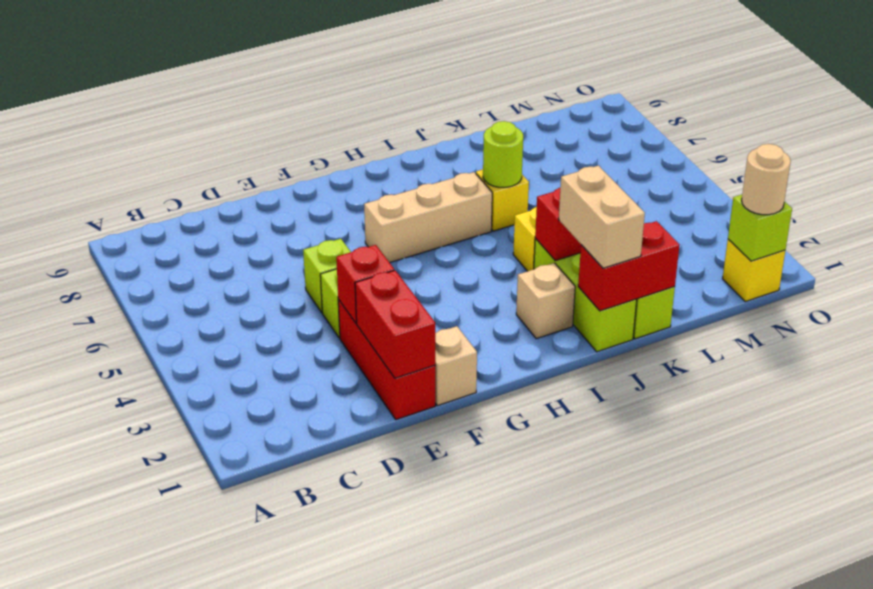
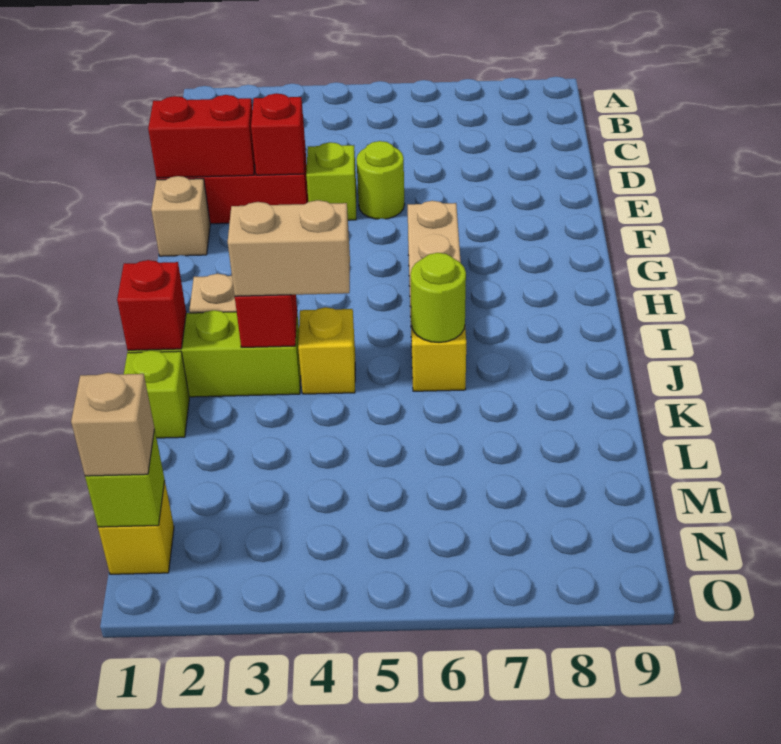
lime brick E5 level 1 -> lime round brick E5 level 1
red brick J1:K1 level 2 -> red brick J1 level 2
tan brick J1:J2 level 3 -> tan brick J3:J4 level 3
tan round brick N1 level 3 -> tan brick N1 level 3

